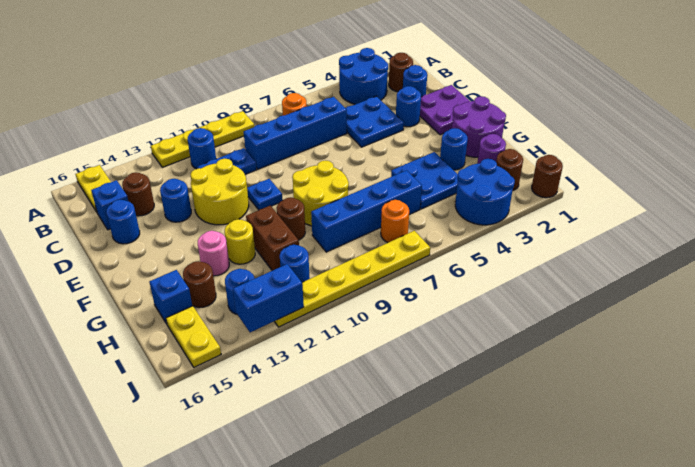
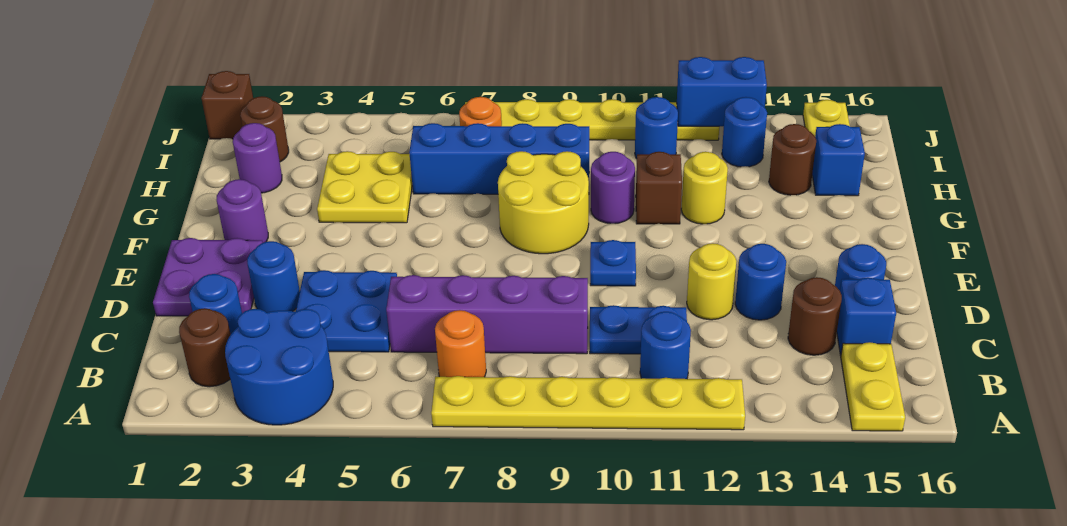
yellow plate A9:A12 level 1 -> yellow plate A7:A12 level 1
blue brick C6:C9 level 1 -> purple brick C6:C9 level 1
yellow round brick D11:E12 level 1 -> yellow round brick D12 level 1
purple round brick F1:G2 level 1 -> purple round brick F2 level 1
blue round brick G3 level 1 -> none
blue plate G4:H5 level 1 -> yellow plate G4:H5 level 1
brown round brick G10 level 1 -> purple round brick G10 level 1
brown brick G11:H11 level 1 -> brown brick G11 level 1
pink round brick G13 level 1 -> none
blue round brick I3:J4 level 1 -> none
brown round brick J1 level 1 -> brown brick J1 level 1

